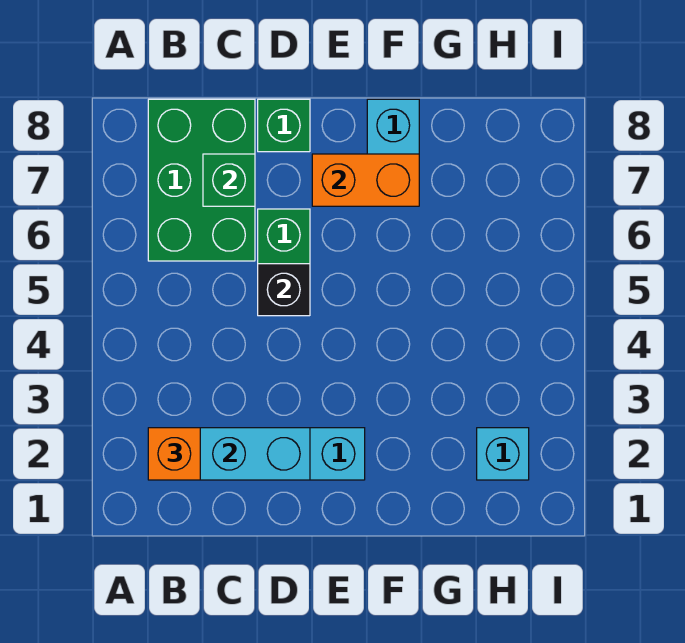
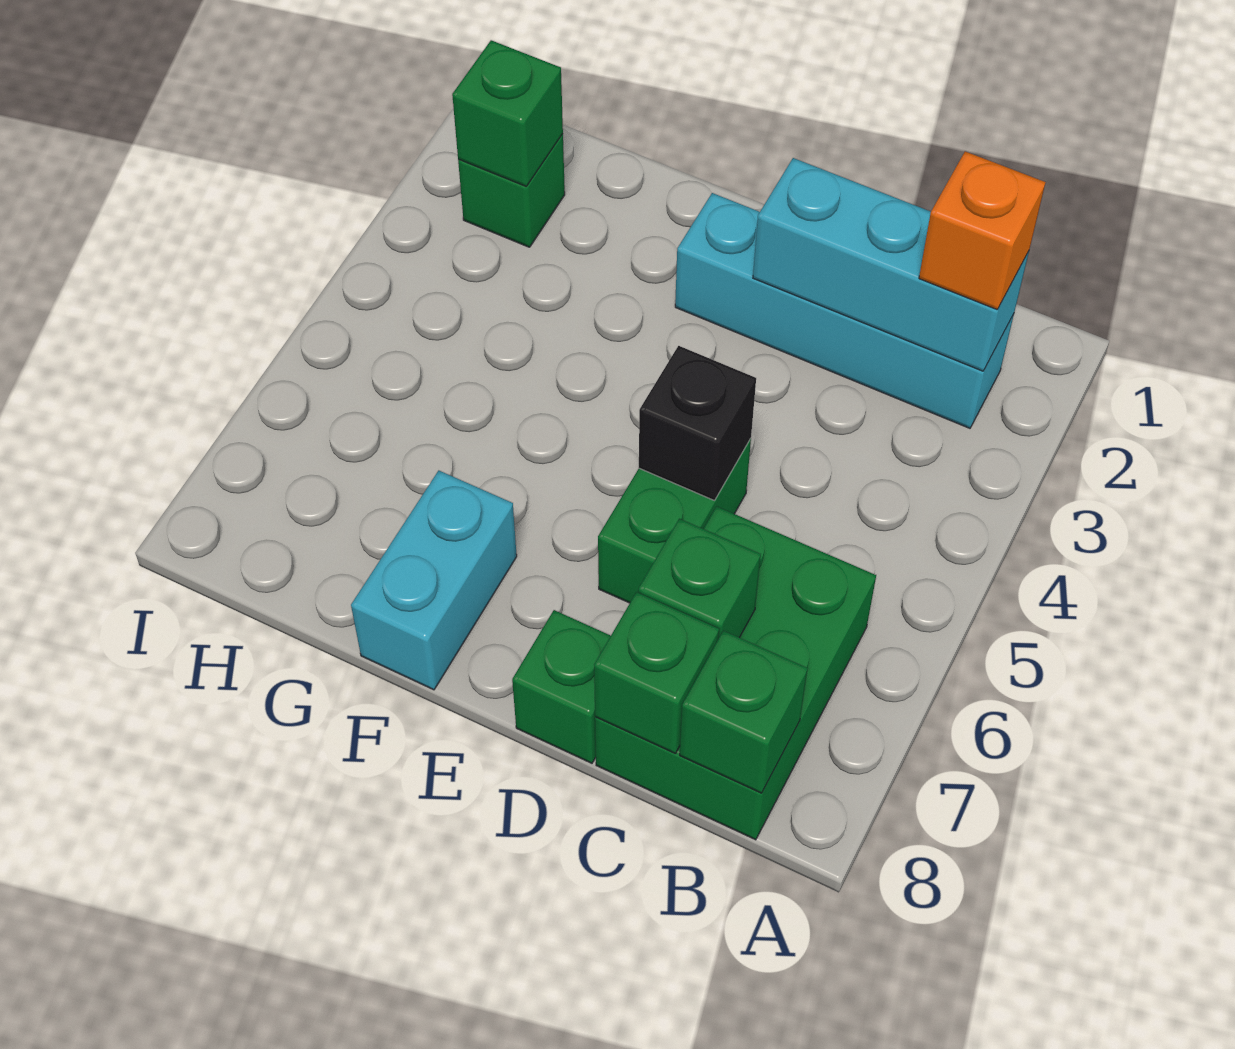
none -> green brick B8 level 2
none -> green brick C8 level 2
orange brick E7:F7 level 2 -> none
cyan brick H2 level 1 -> green brick H2 level 1
none -> green brick H2 level 2

